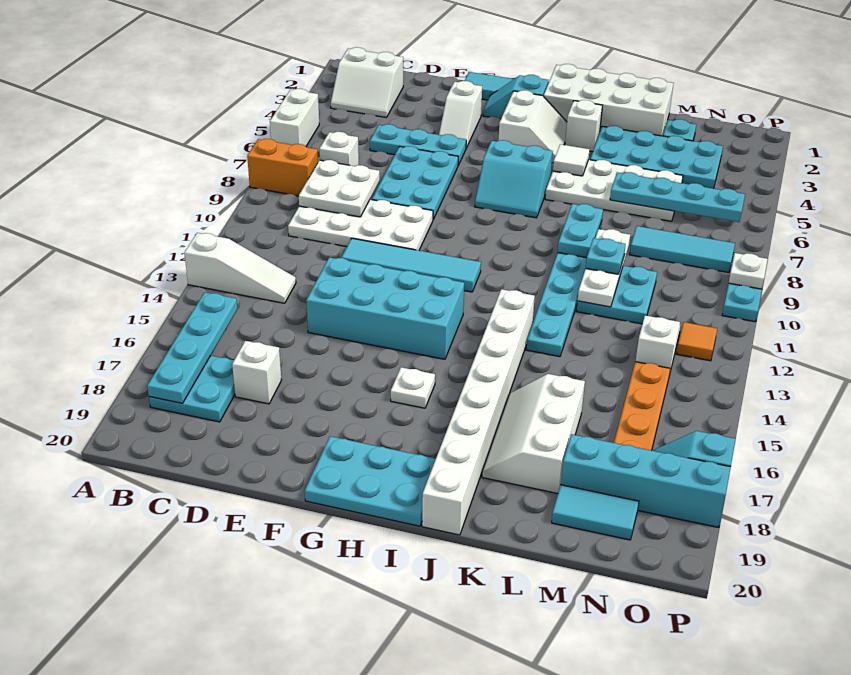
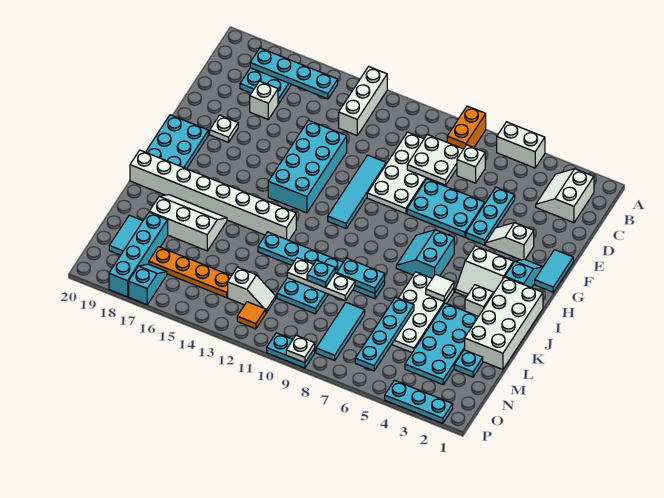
white slope A13:C13 level 1 top A -> white brick A13:C13 level 1
white plate H16 level 1 -> white plate F18 level 1
none -> cyan plate P2:P4 level 1

